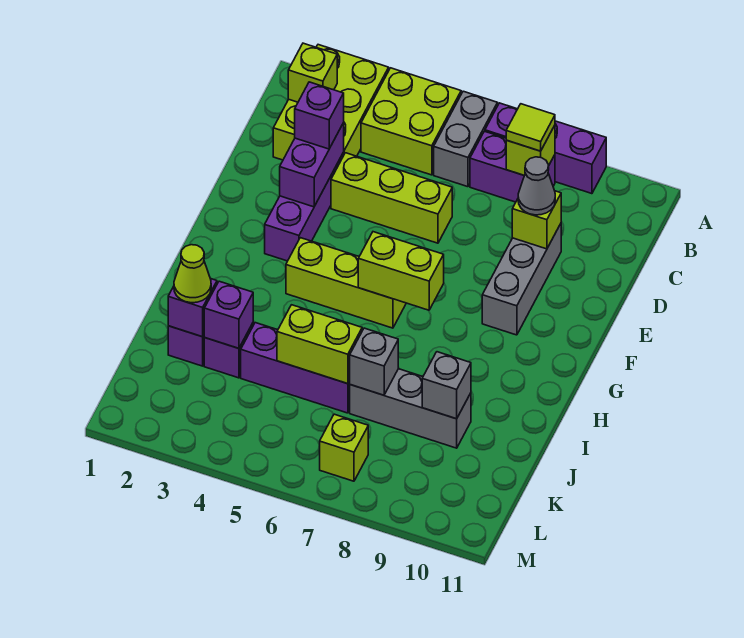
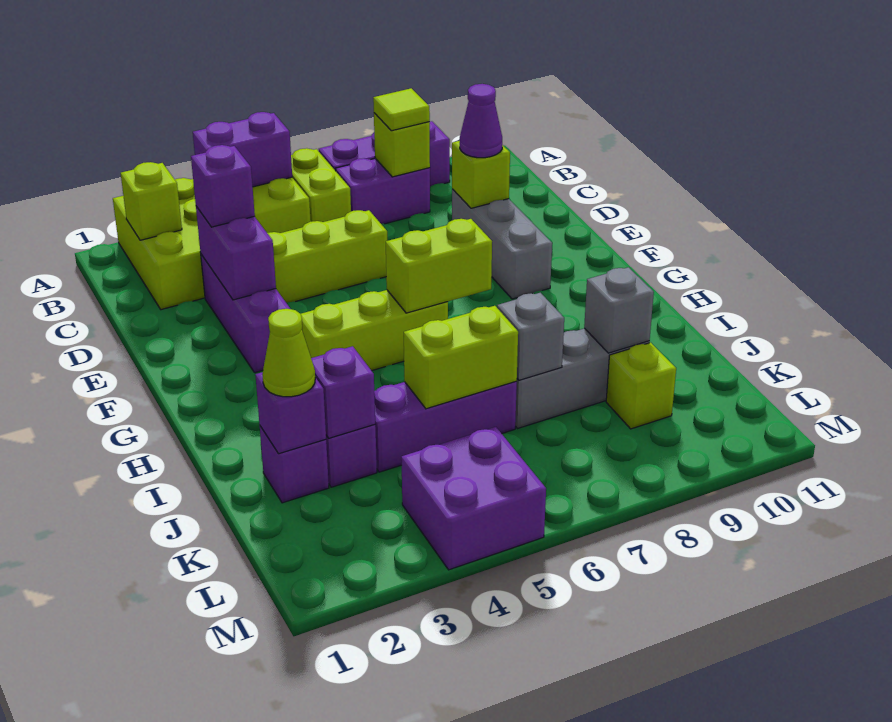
none -> purple brick A4:A5 level 2
grey brick A6:B6 level 1 -> lime brick A6:B6 level 1
grey cone D9 level 3 -> purple cone D9 level 3
none -> purple brick L4:M5 level 1
lime brick L7 level 1 -> lime brick K9 level 1

